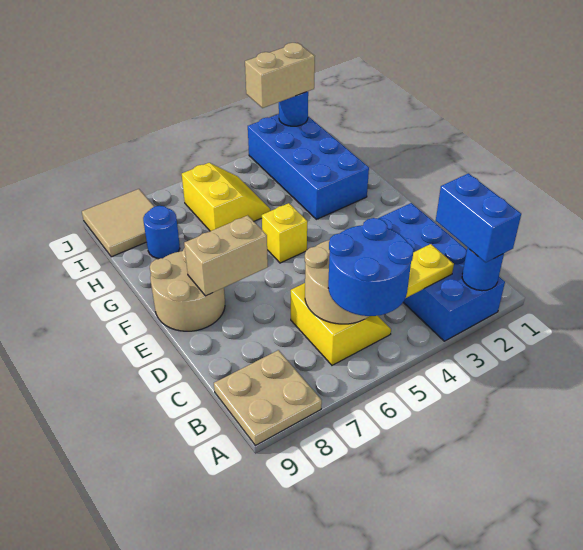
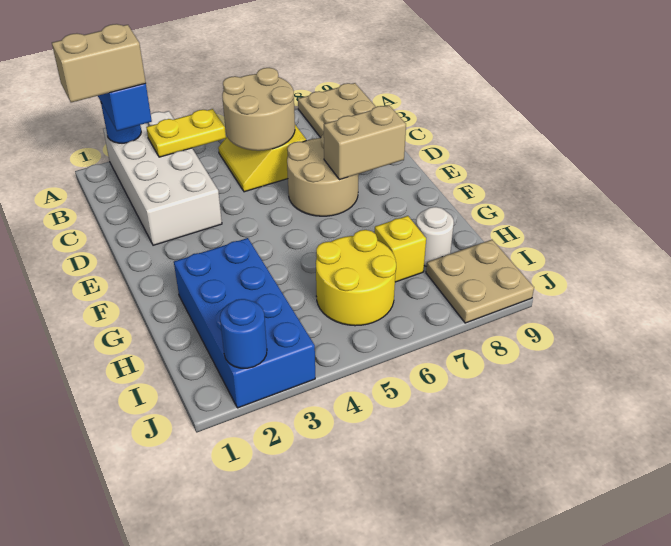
blue brick A2:D3 level 1 -> white brick A2:D3 level 1
blue round brick A5:B6 level 3 -> none
tan round brick E8:F9 level 1 -> tan round brick D6:E7 level 1
yellow brick F5 level 1 -> yellow brick H7 level 1
yellow slope H5:I6 level 1 top 6 -> yellow round brick H5:I6 level 1
blue round brick H8 level 1 -> white round brick H8 level 1
tan tile I8:J9 level 1 -> tan plate I8:J9 level 1
tan brick J2:J3 level 3 -> tan brick B1:B2 level 4

